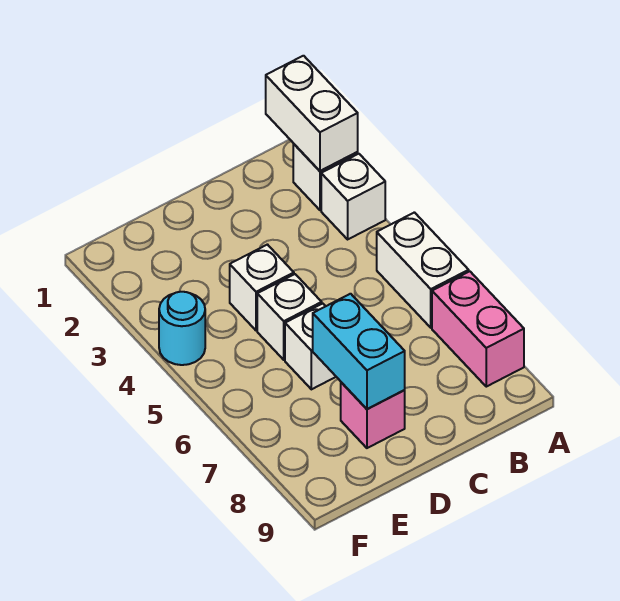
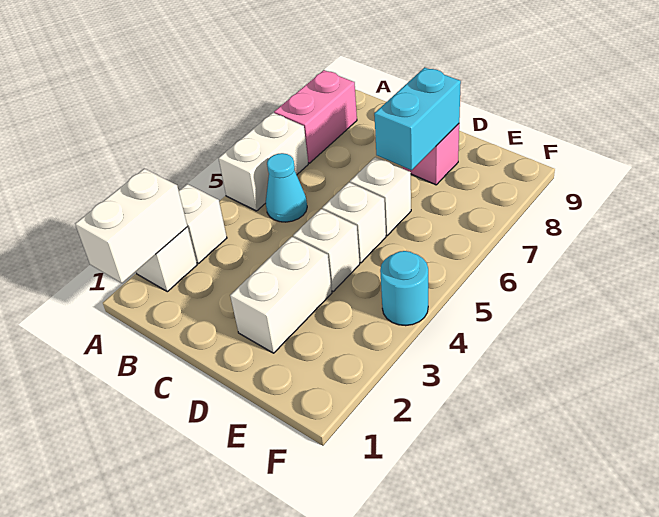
none -> cyan cone B5 level 1
none -> white brick D2:D3 level 1

